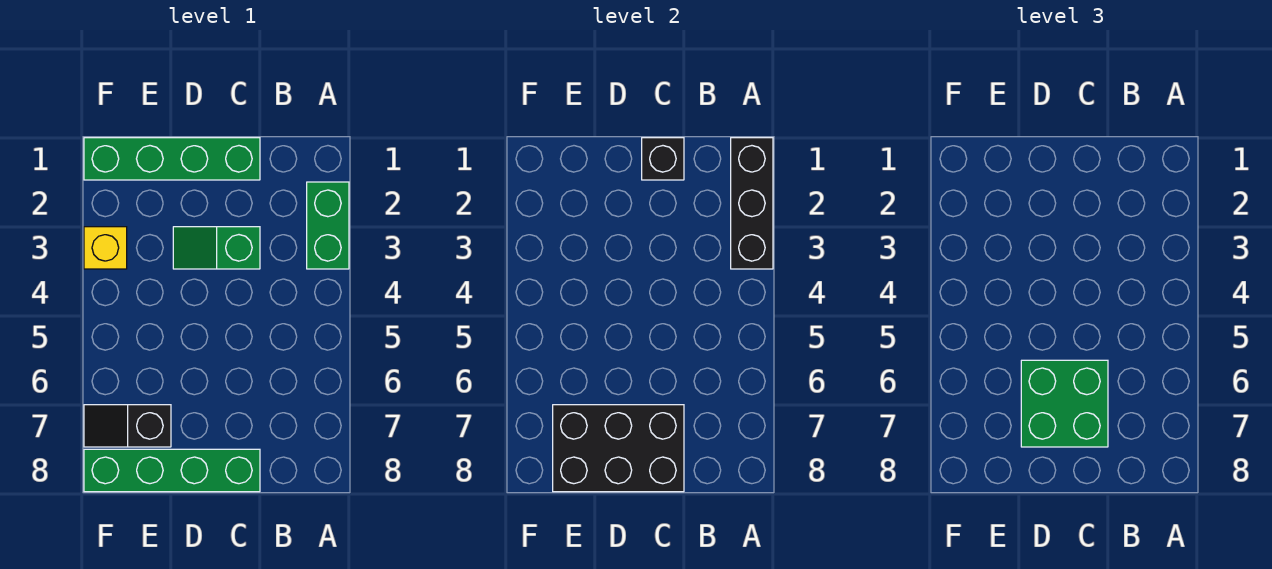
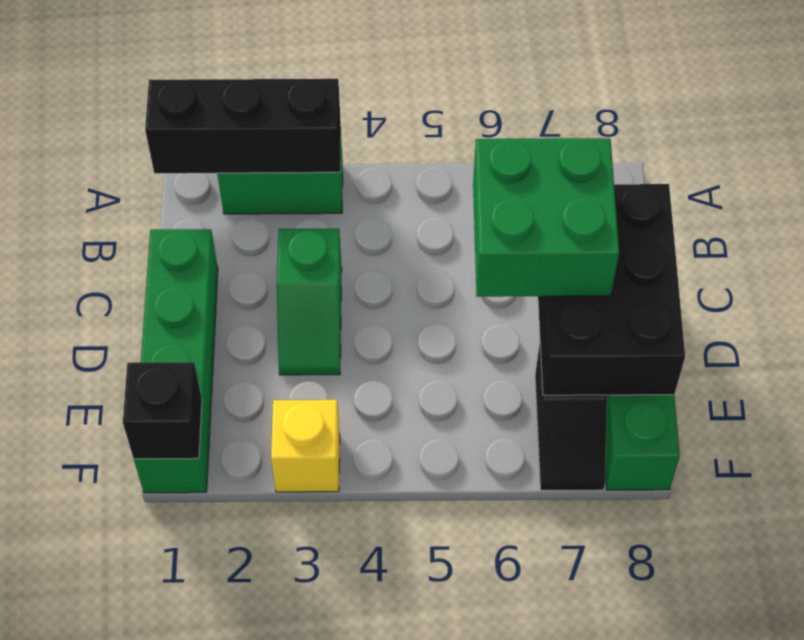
black brick C1 level 2 -> black brick F1 level 2

